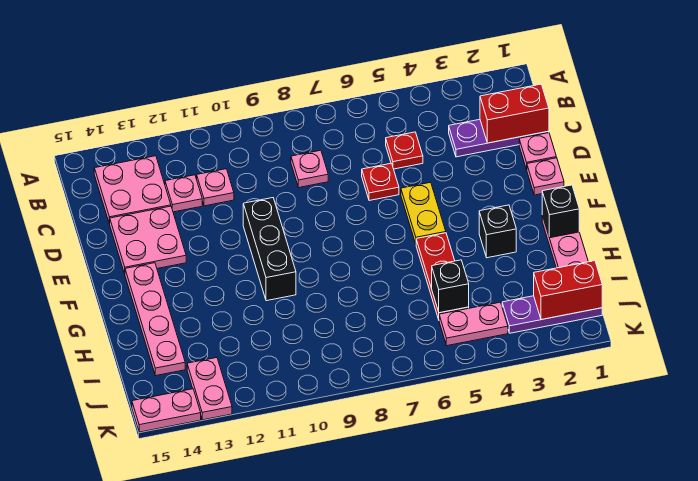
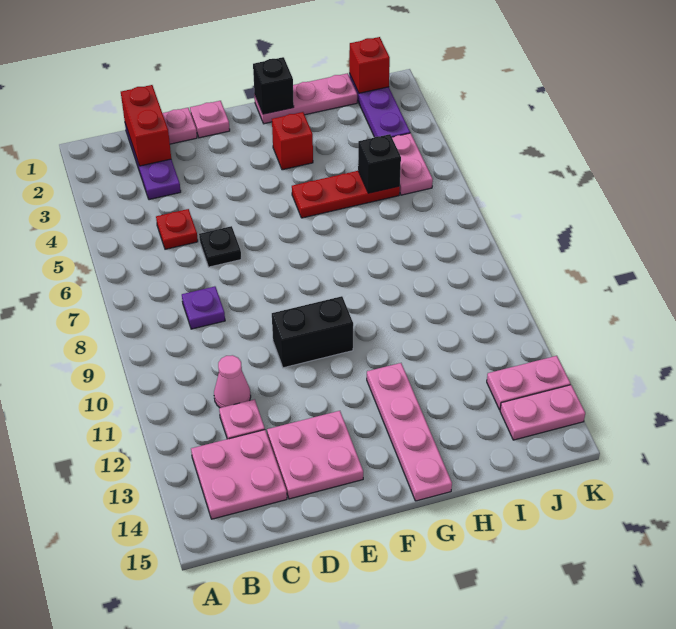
pink plate C8 level 1 -> purple plate C8 level 1
pink plate C11 level 1 -> pink cone C11 level 1
red plate D6 level 1 -> black plate D6 level 1
yellow plate E5:F5 level 1 -> none
black brick E10:G10 level 1 -> black brick E10:F10 level 1
pink plate F14:I14 level 1 -> pink plate G12:G15 level 1
black brick G3 level 1 -> red brick G3 level 1
red brick J1:J2 level 2 -> red brick J1 level 2
pink plate K14:K15 level 1 -> pink plate J14:K14 level 1

